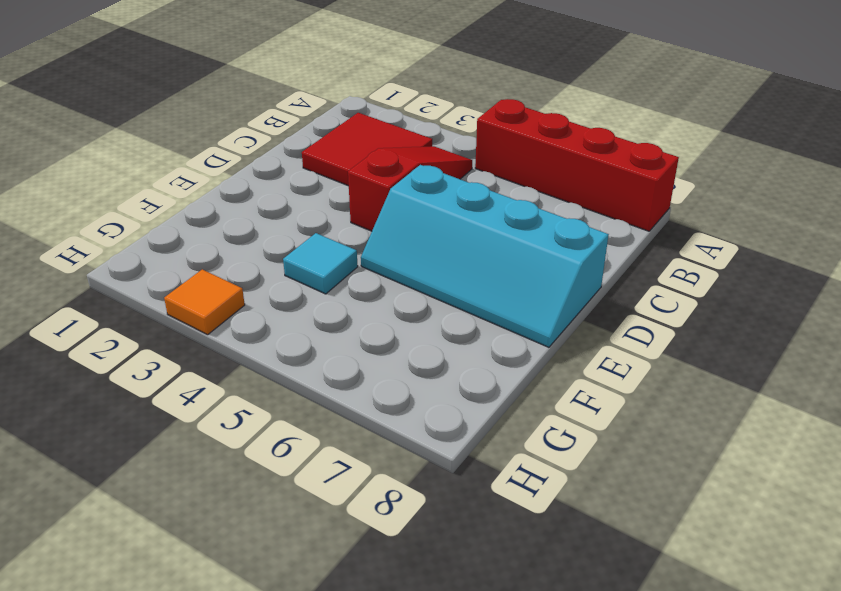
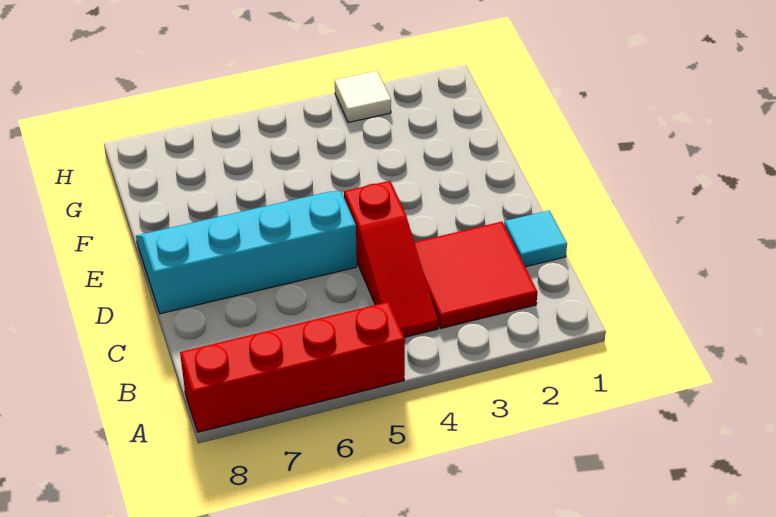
cyan tile F4 level 1 -> cyan tile C1 level 1
orange tile H3 level 1 -> white tile H3 level 1

